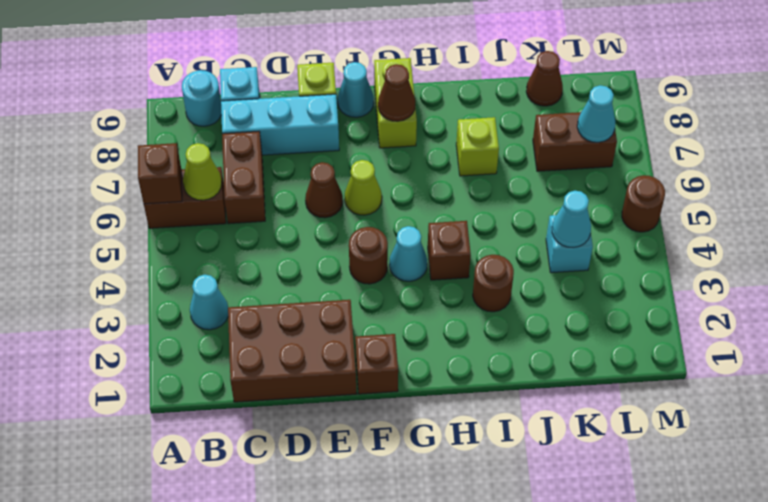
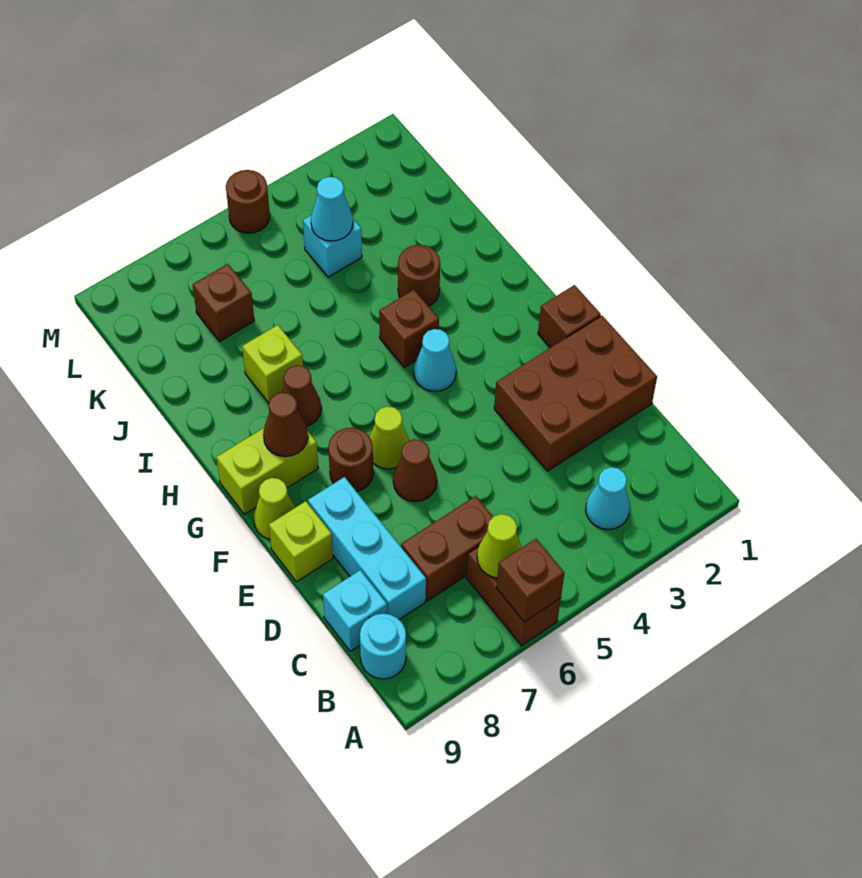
brown brick C1:E2 level 1 -> brown brick D1:E3 level 1
brown round brick F4 level 1 -> brown round brick F7 level 1
cyan cone F9 level 1 -> lime cone F9 level 1
brown brick K7:L7 level 1 -> brown brick K7 level 1
brown cone K9 level 1 -> brown cone H7 level 1
cyan cone L7 level 2 -> none

